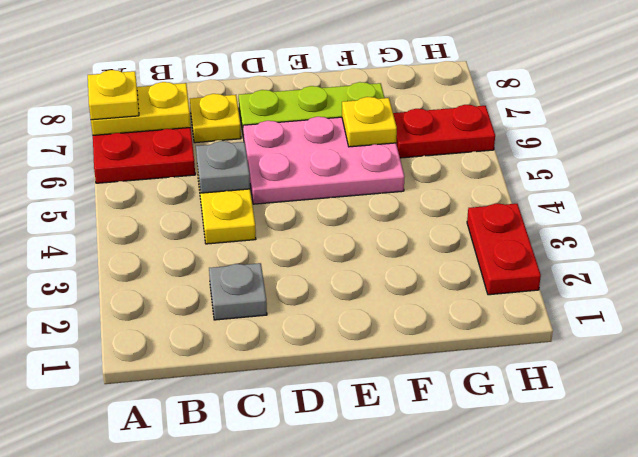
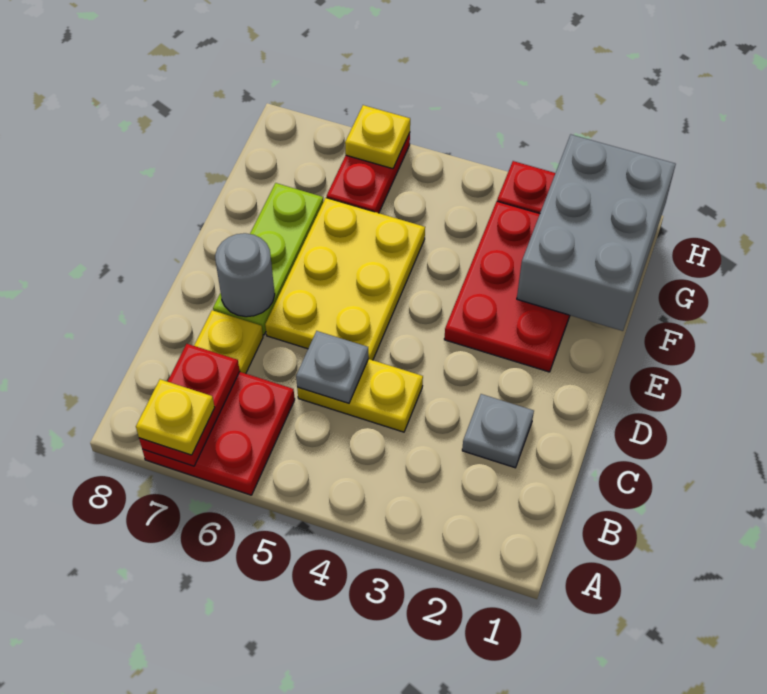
yellow plate A7:B7 level 2 -> red plate A7:B7 level 2
pink plate D5:F6 level 1 -> yellow plate D5:F6 level 1
none -> grey round brick D7 level 2
none -> red plate E2:G3 level 1
none -> grey brick F1:H2 level 2
yellow plate F6 level 2 -> yellow plate H6 level 2

